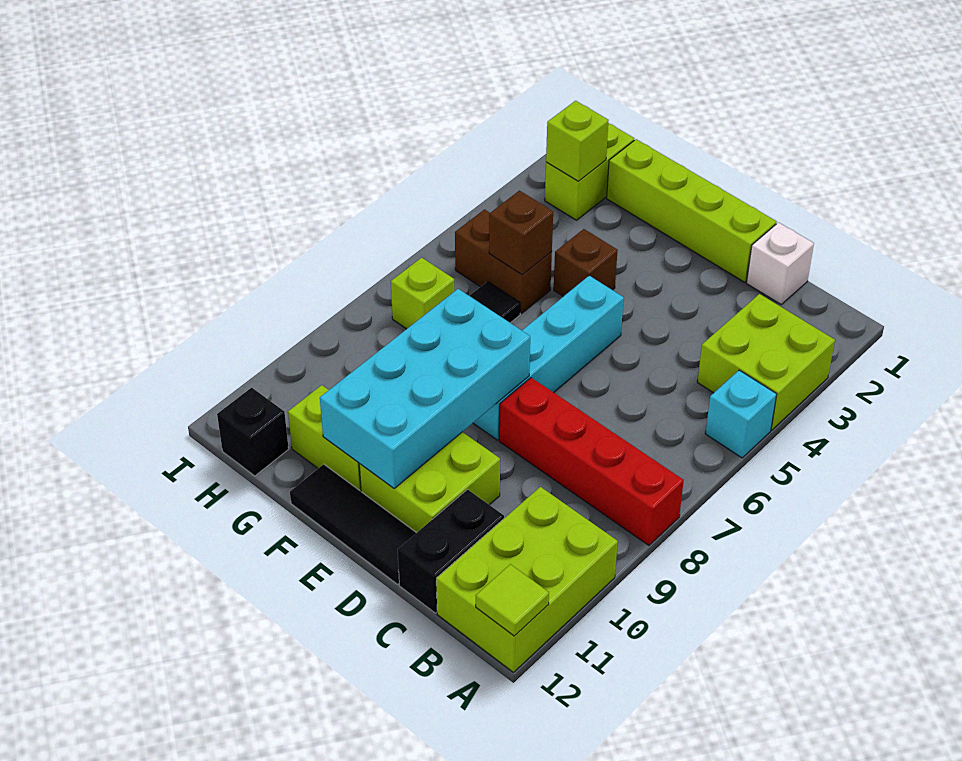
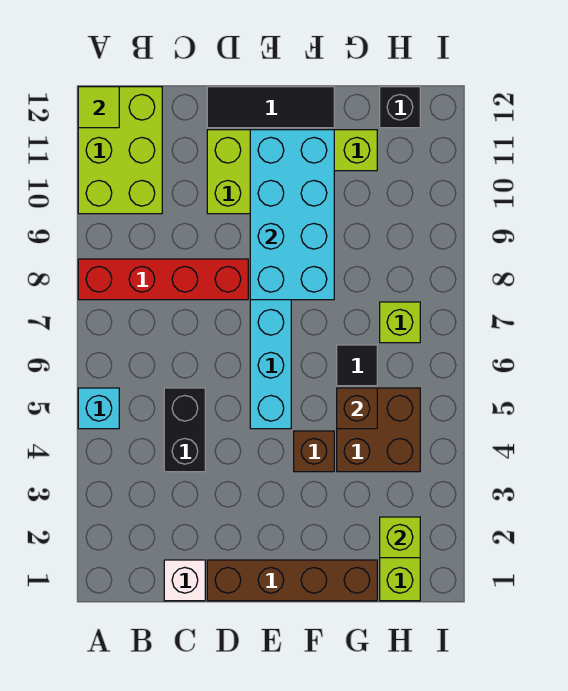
lime brick A3:B4 level 1 -> none
black brick C11:C12 level 1 -> black brick C4:C5 level 1
lime brick D1:G1 level 1 -> brown brick D1:G1 level 1
brown brick G5:H5 level 1 -> brown brick G4:H5 level 1

